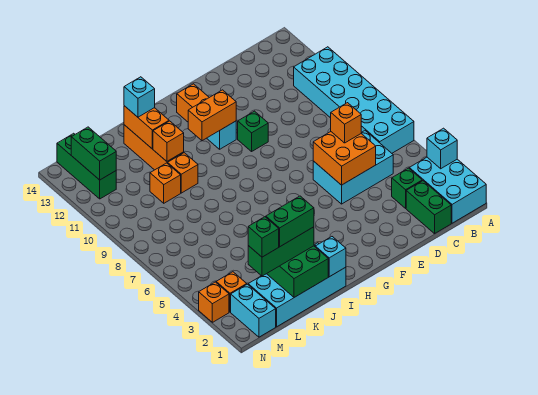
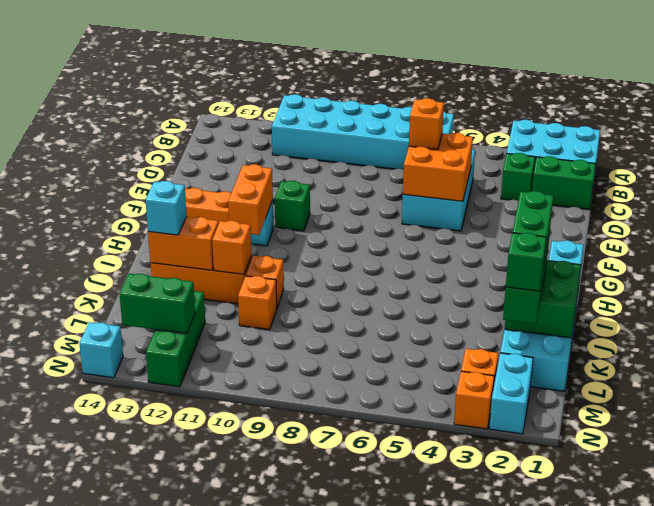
cyan brick A3 level 2 -> cyan brick N14 level 1
cyan brick M1:M2 level 1 -> cyan brick M2:N2 level 1
green brick M12:M14 level 1 -> green brick L12:N12 level 1

